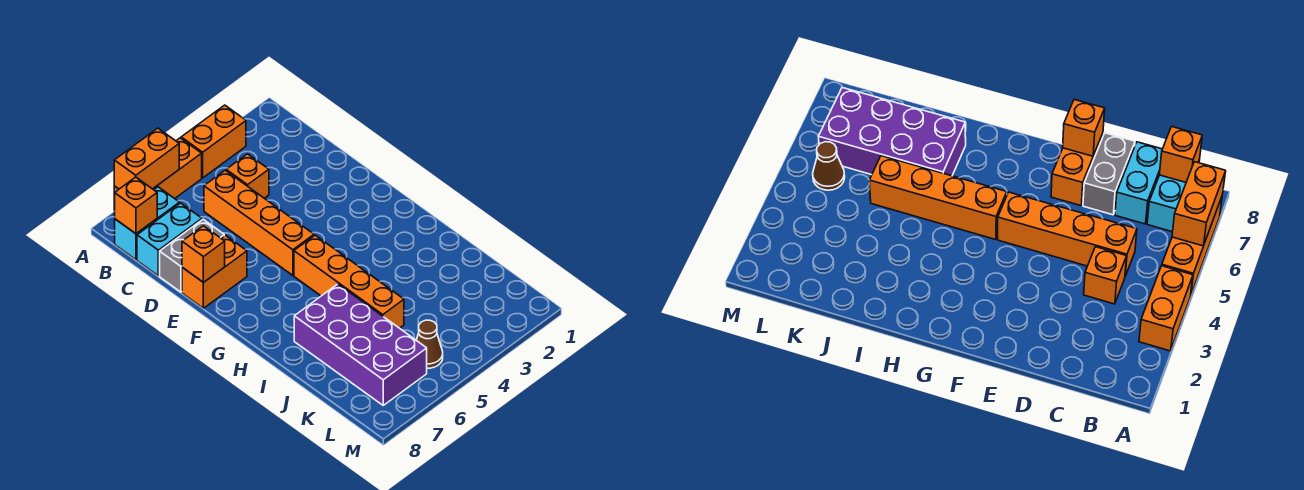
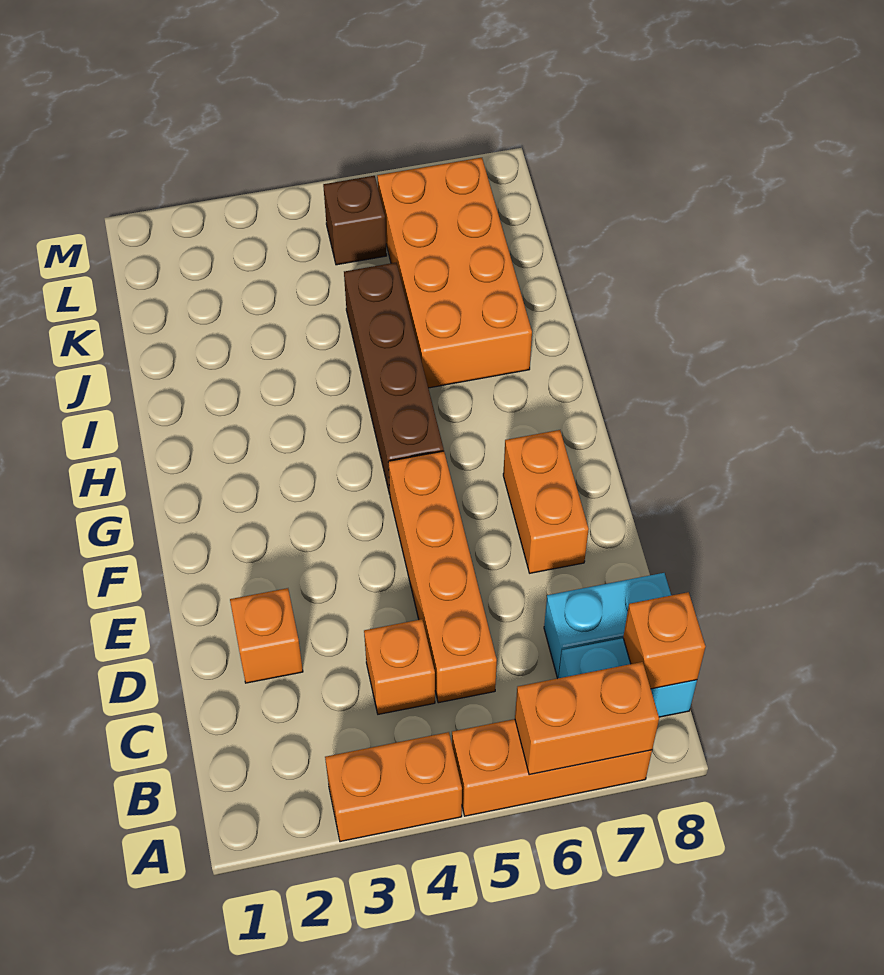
grey brick D7:D8 level 1 -> none
orange brick E7:E8 level 1 -> orange brick E7:F7 level 1
orange brick E8 level 2 -> orange brick D2 level 1
orange brick G5:J5 level 1 -> brown brick G5:J5 level 1
purple brick I6:L7 level 1 -> orange brick I6:L7 level 1
brown cone L5 level 1 -> brown brick L5 level 1

